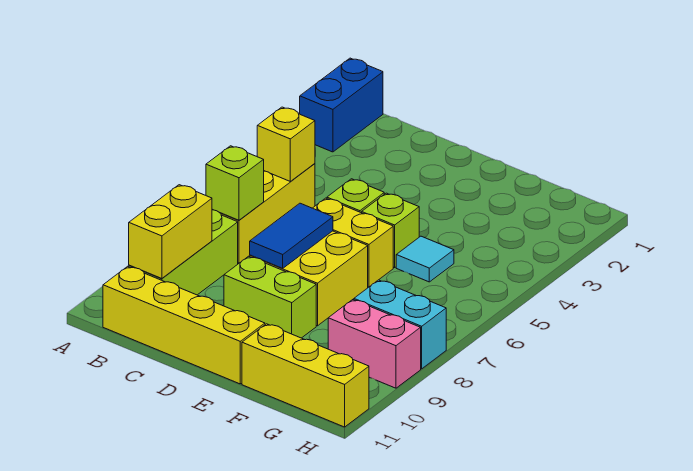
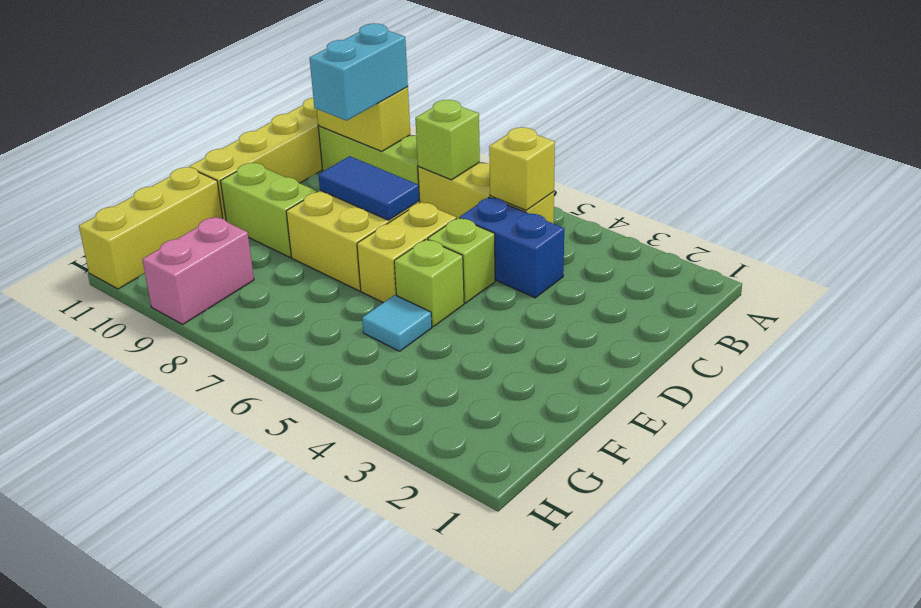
blue brick A1:A2 level 1 -> blue brick C4:C5 level 1
lime brick D9:E9 level 1 -> lime brick E9:E10 level 1
cyan brick G8:H8 level 1 -> cyan brick B9:C9 level 3

